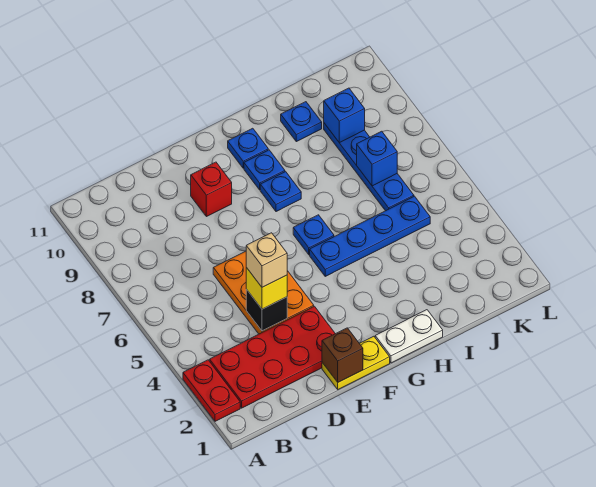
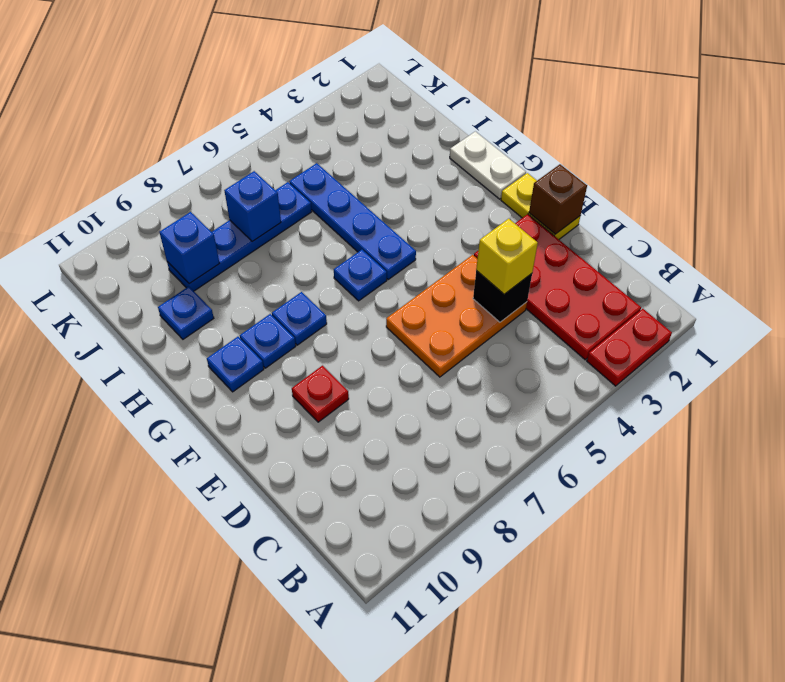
tan brick D4 level 4 -> none
red brick E9 level 1 -> red plate E9 level 1

